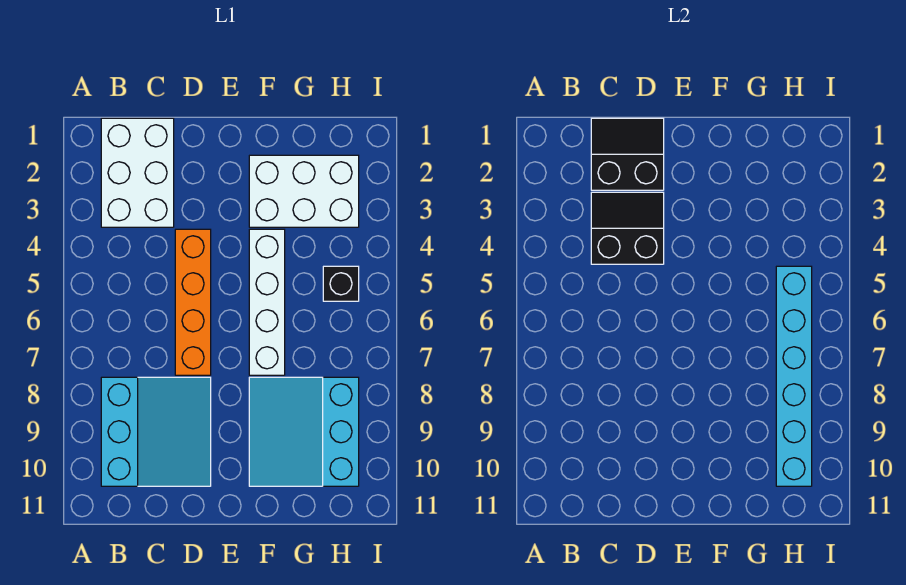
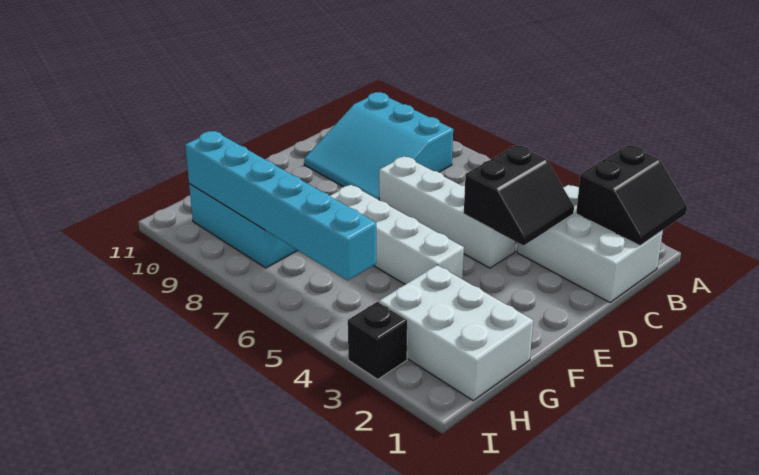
black slope C1:D2 level 2 top 2 -> black slope A1:B2 level 2 top 2
orange brick D4:D7 level 1 -> white brick D4:D7 level 1
white brick F2:H3 level 1 -> white brick G1:H3 level 1
black brick H5 level 1 -> black brick I3 level 1

